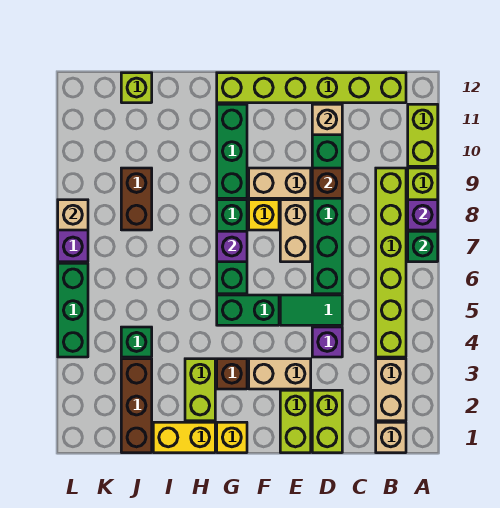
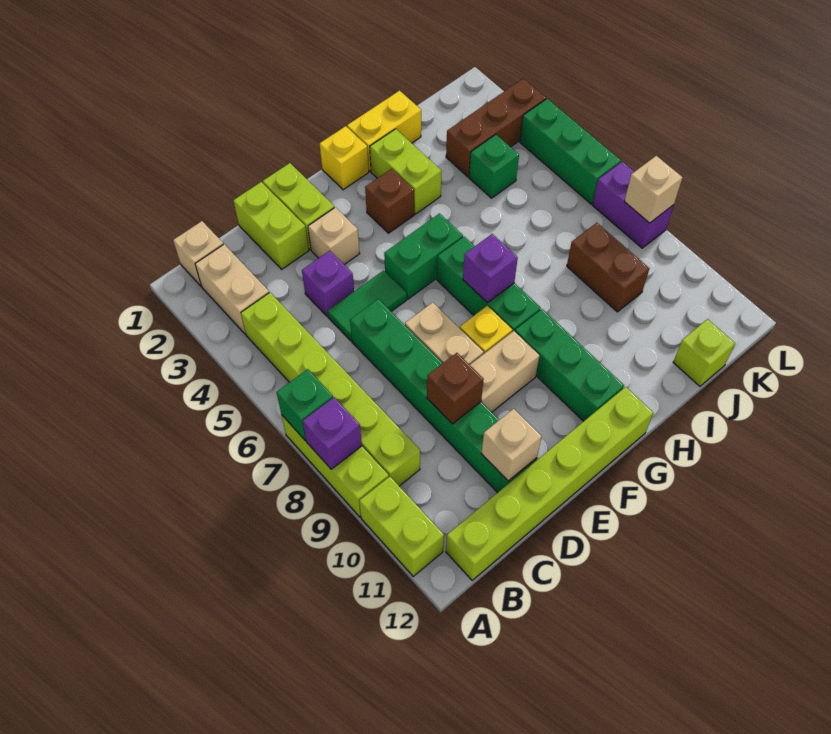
tan brick E3:F3 level 1 -> tan brick E3 level 1
brown brick J1:J3 level 1 -> brown brick J3:L3 level 1

